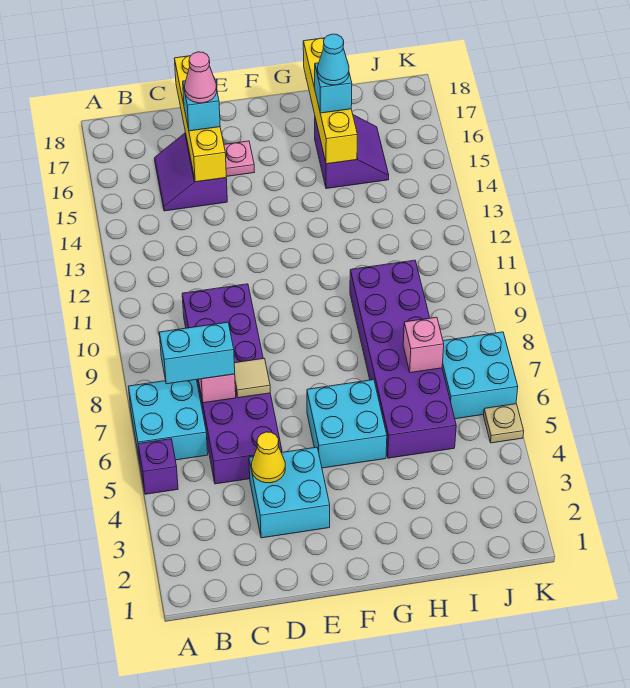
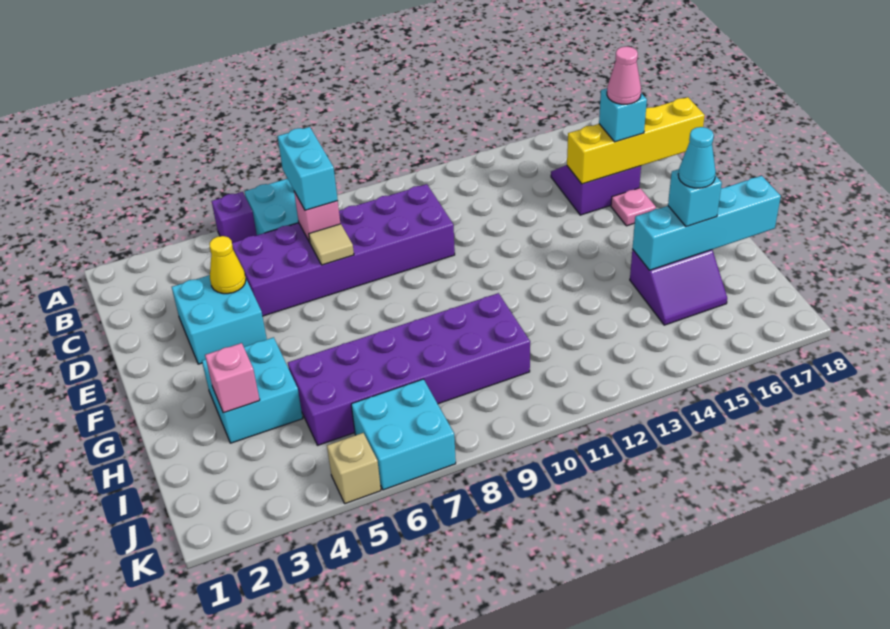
cyan brick F5:G6 level 1 -> cyan brick G3:H4 level 1
yellow brick H15:H18 level 2 -> cyan brick H15:H18 level 2
pink brick I7 level 2 -> pink brick H3 level 2
tan plate K5 level 1 -> tan brick K5 level 1

